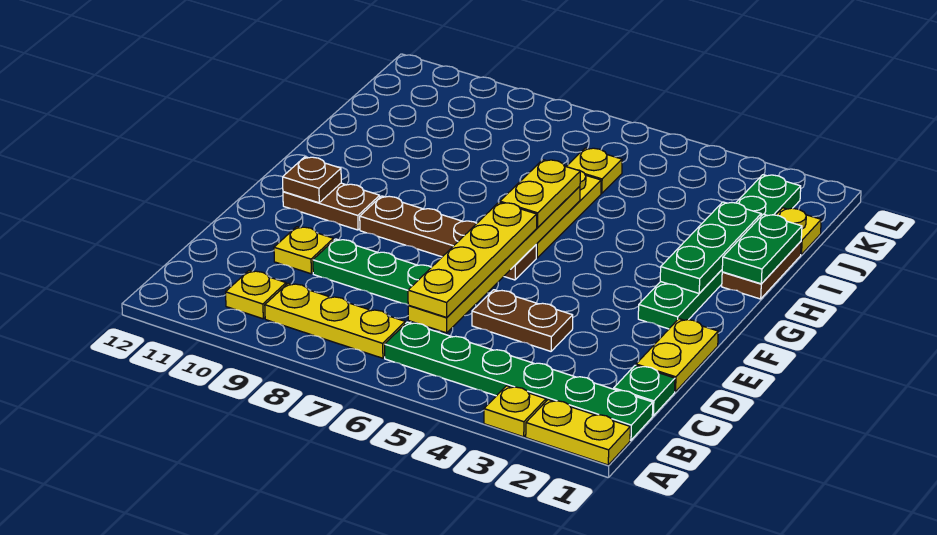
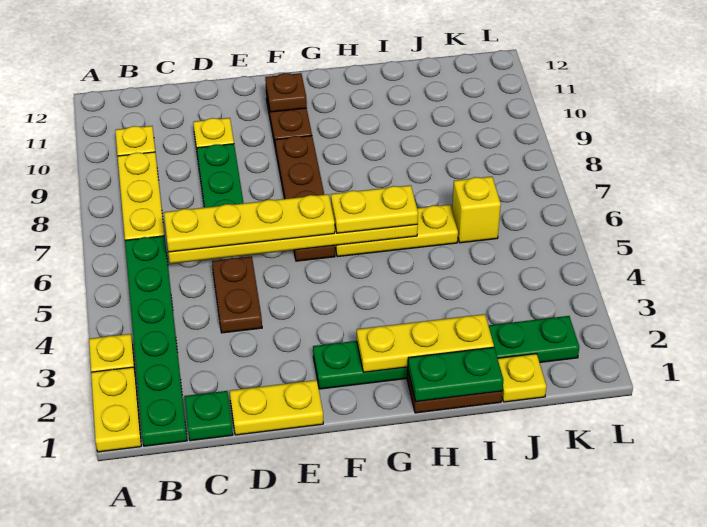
green plate G2:I2 level 2 -> yellow plate G2:I2 level 2
yellow plate J6 level 1 -> yellow brick J6 level 1

